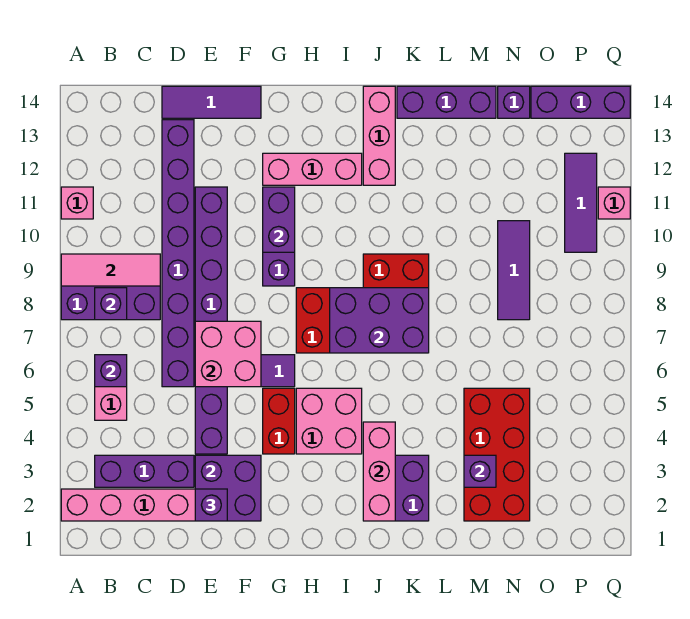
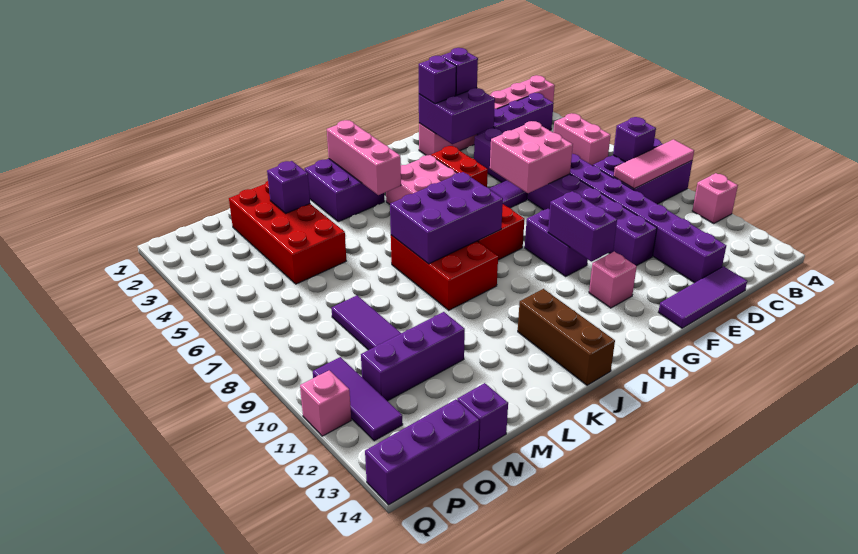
purple brick B6 level 2 -> purple brick F2 level 3
pink brick G12:I12 level 1 -> pink brick G12 level 1
pink brick J12:J14 level 1 -> brown brick J12:J14 level 1
purple brick K14:M14 level 1 -> purple brick M11:O11 level 1

